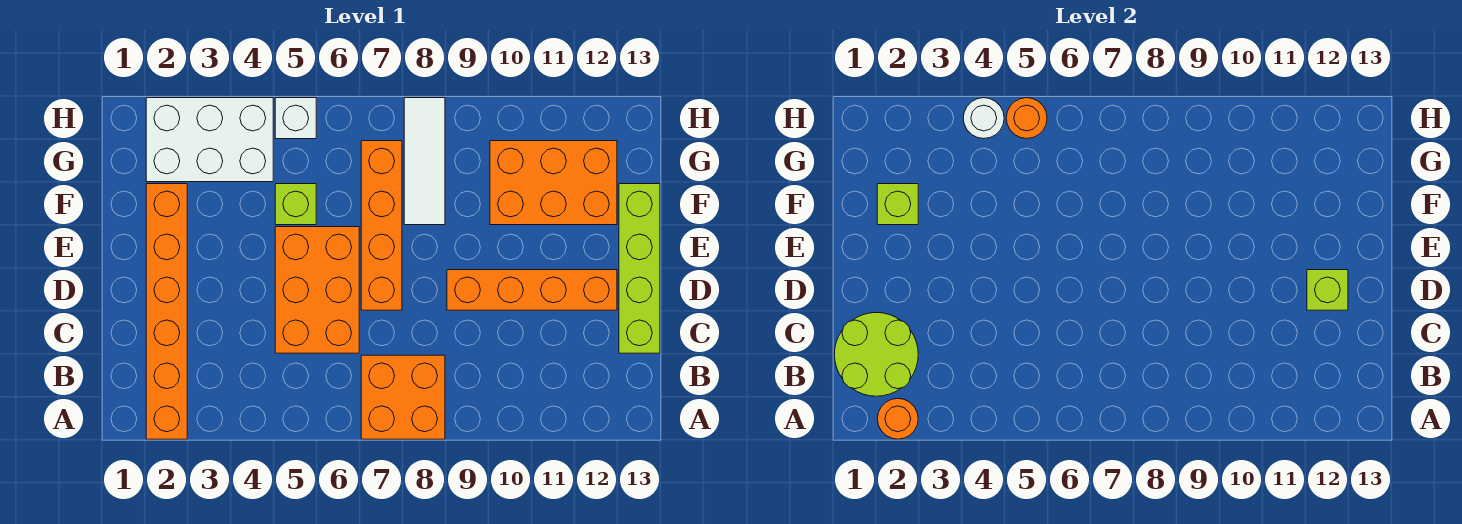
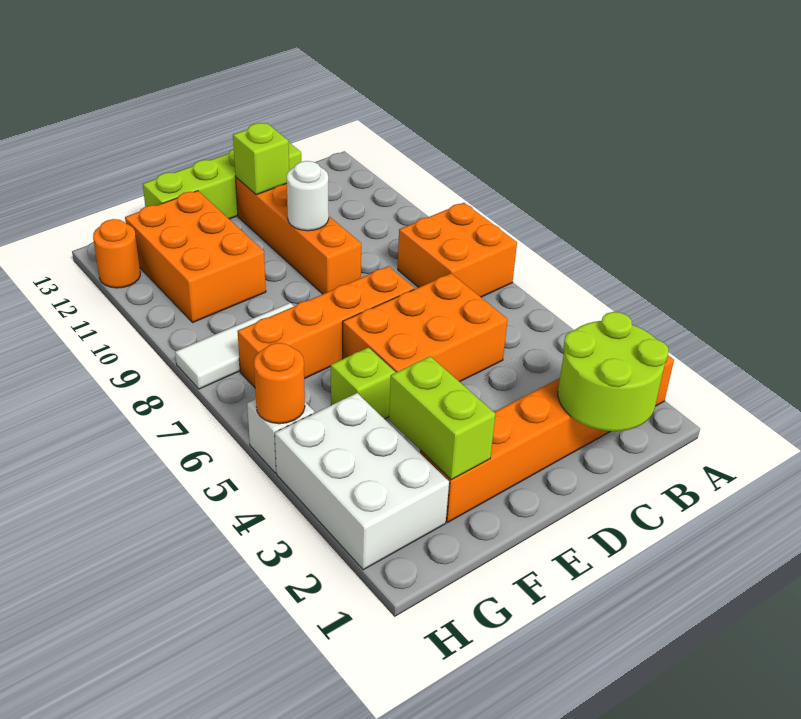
orange round brick A2 level 2 -> orange round brick H12 level 1
lime brick F2 level 2 -> lime brick F2:F3 level 2
white round brick H4 level 2 -> white round brick D10 level 2

